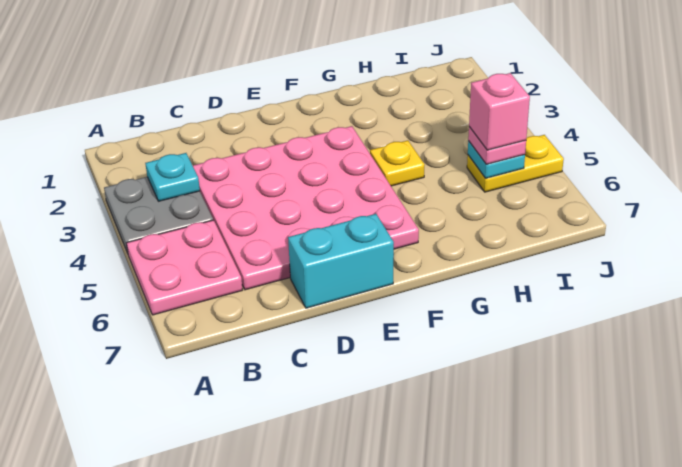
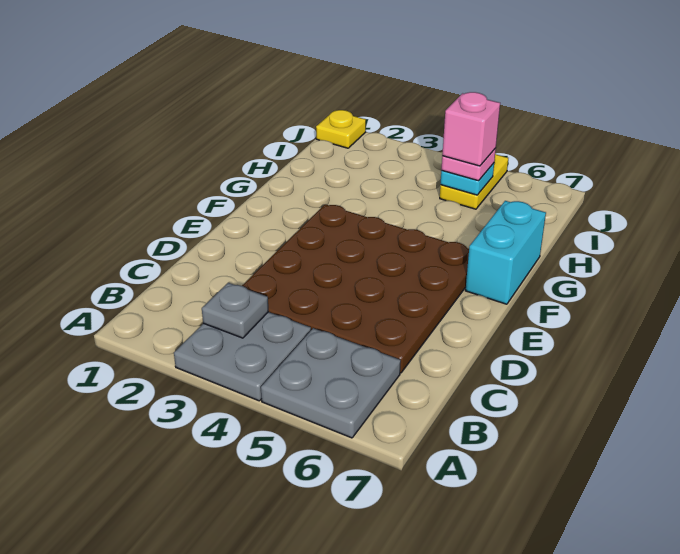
pink plate A5:B6 level 1 -> grey plate A5:B6 level 1
cyan plate B3 level 2 -> grey plate B3 level 2
pink plate C3:F6 level 1 -> brown plate C3:F6 level 1
cyan brick D7:E7 level 1 -> cyan brick F7:G7 level 1
yellow plate G4 level 1 -> yellow plate J1 level 1

